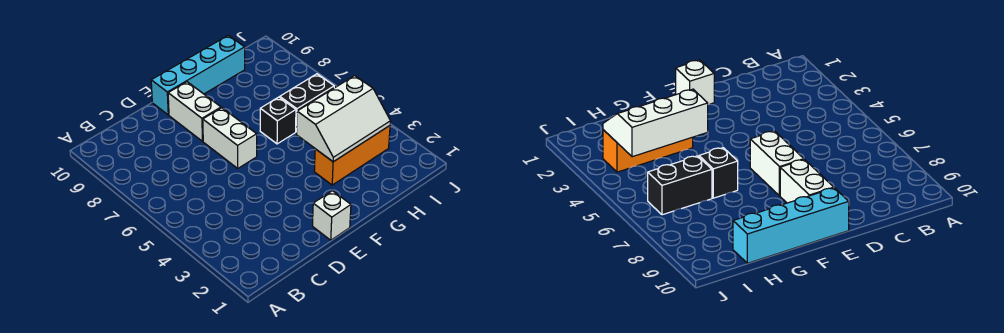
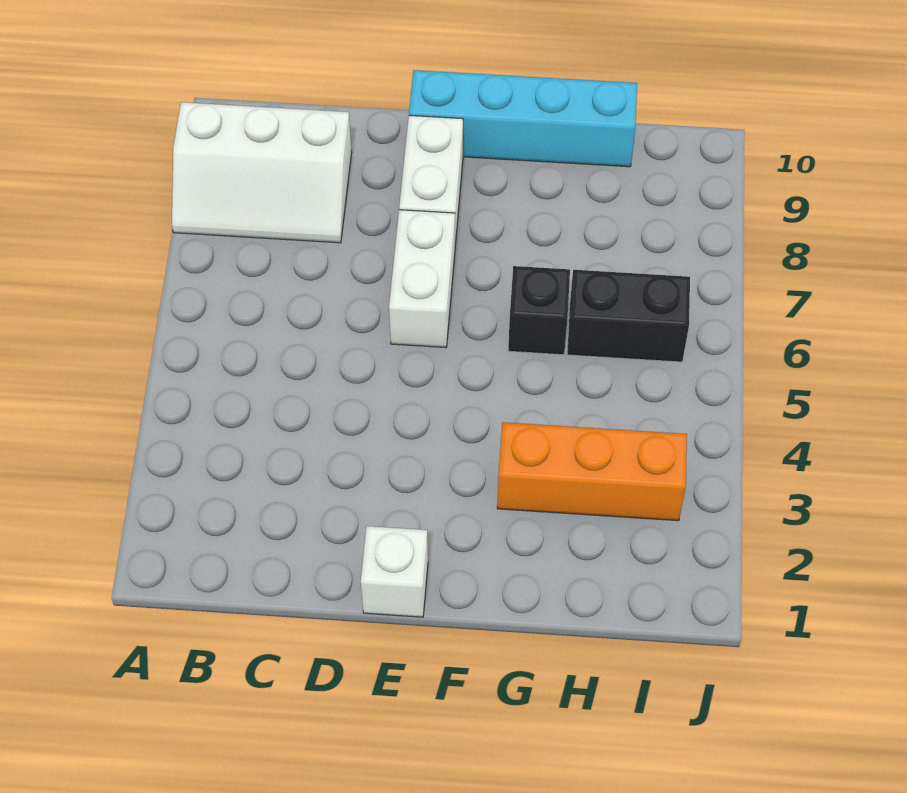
white slope G3:I4 level 2 top 4 -> white slope A8:C9 level 1 top 9

